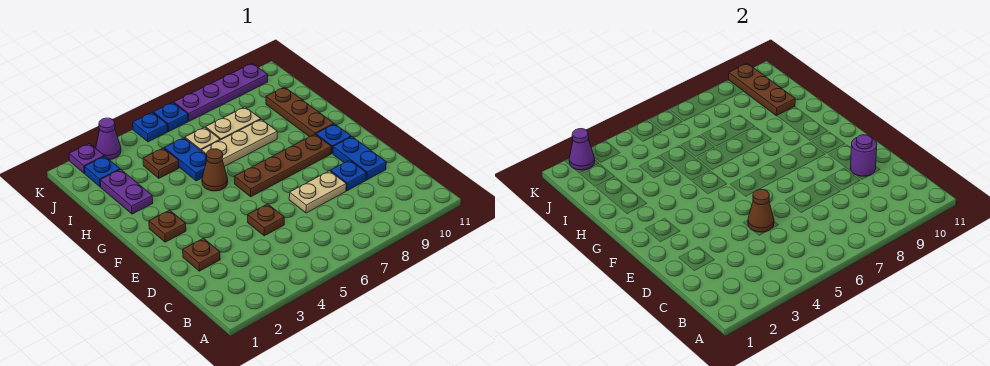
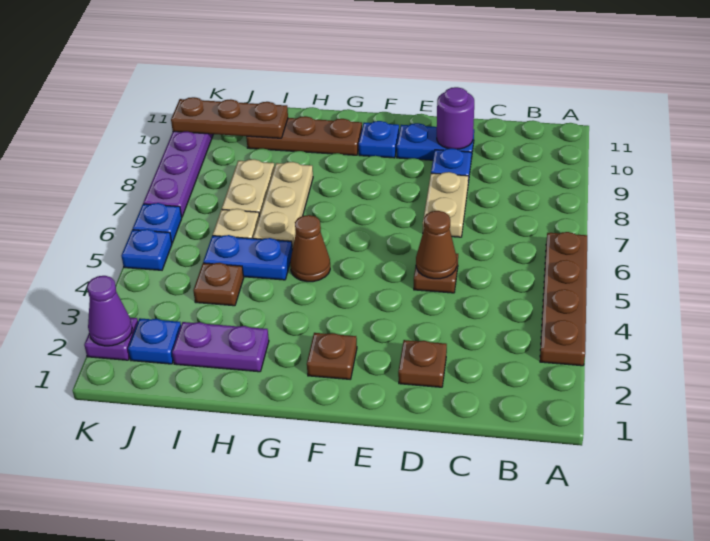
brown plate F6:F9 level 1 -> brown plate A3:A6 level 1
purple cone K3 level 1 -> none

